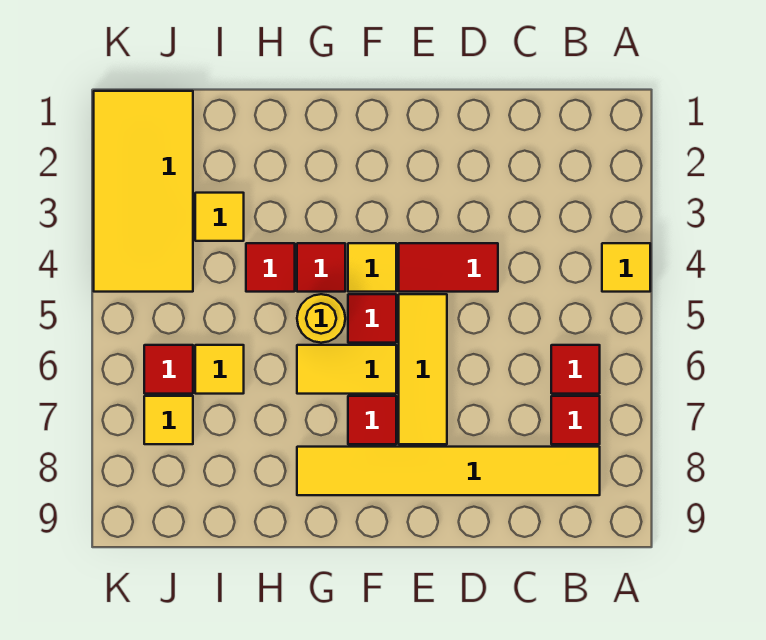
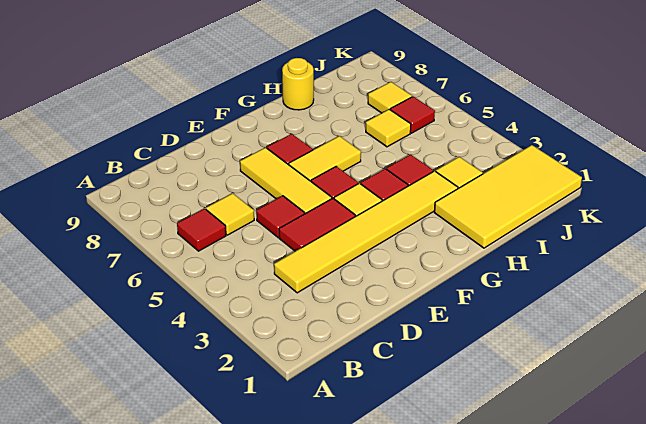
yellow tile A4 level 1 -> yellow tile C6 level 1
red tile B7 level 1 -> red tile D5 level 1
yellow tile B8:G8 level 1 -> yellow tile C3:H3 level 1
yellow round brick G5 level 1 -> yellow round brick H9 level 1
yellow tile J1:K4 level 1 -> yellow tile H1:K2 level 1

